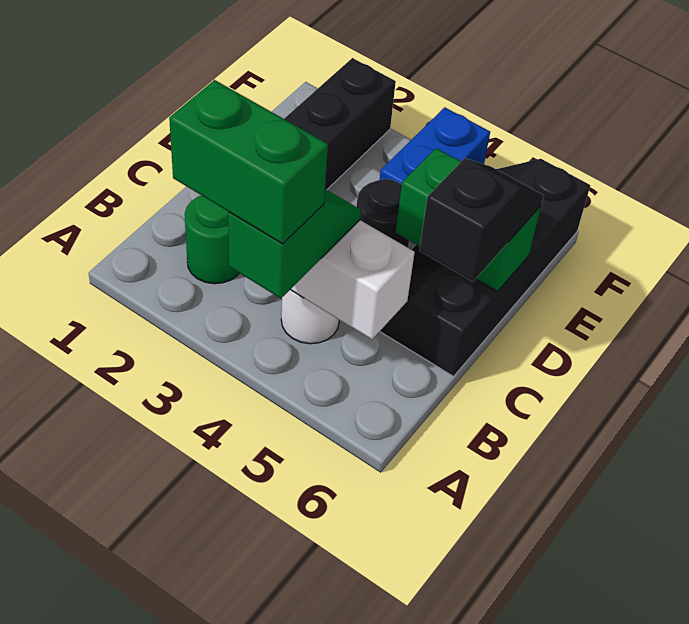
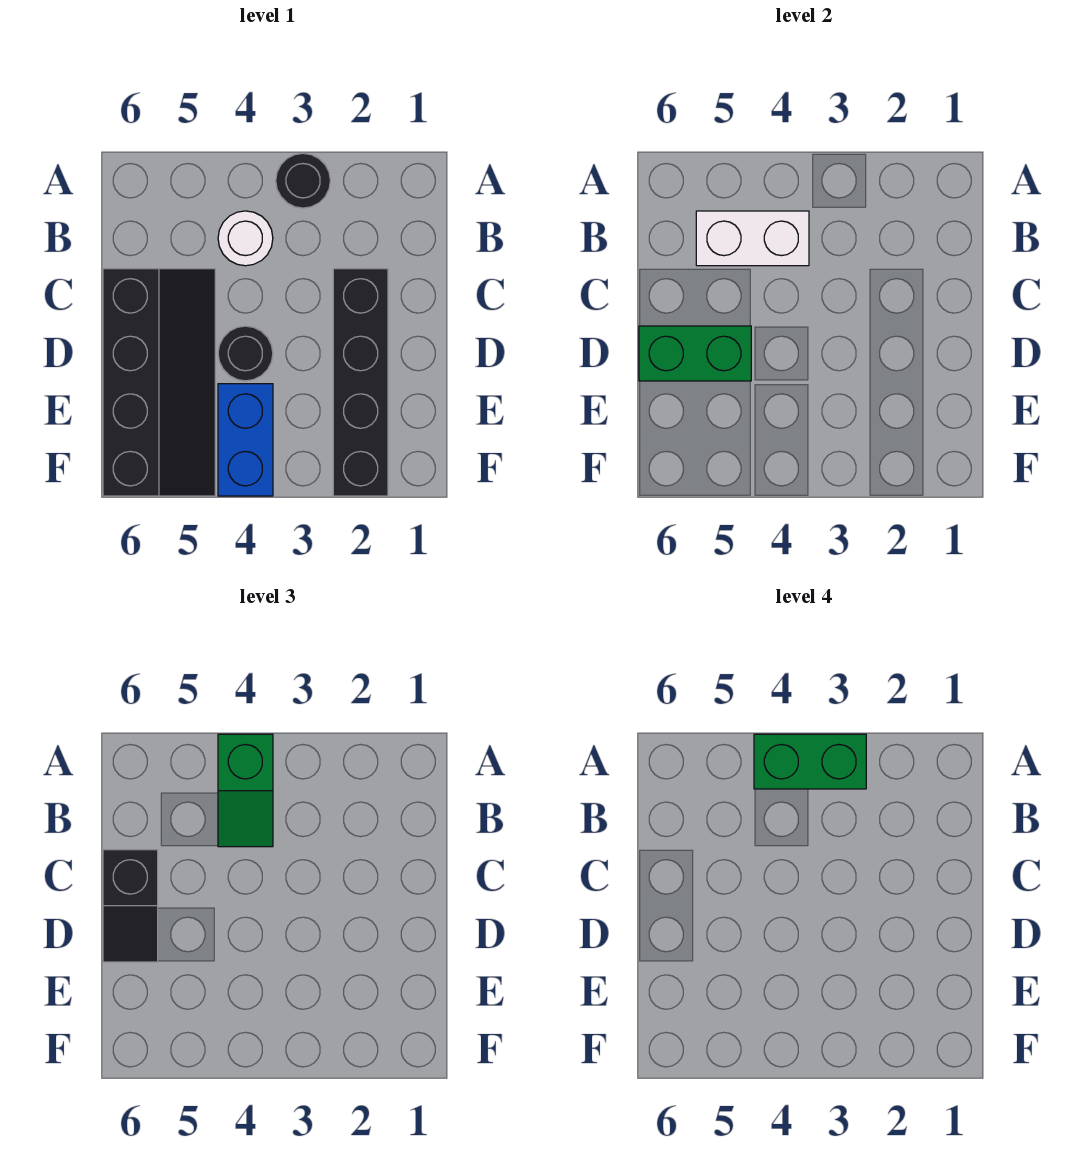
none -> black round brick A3 level 1
green round brick B2 level 1 -> none

